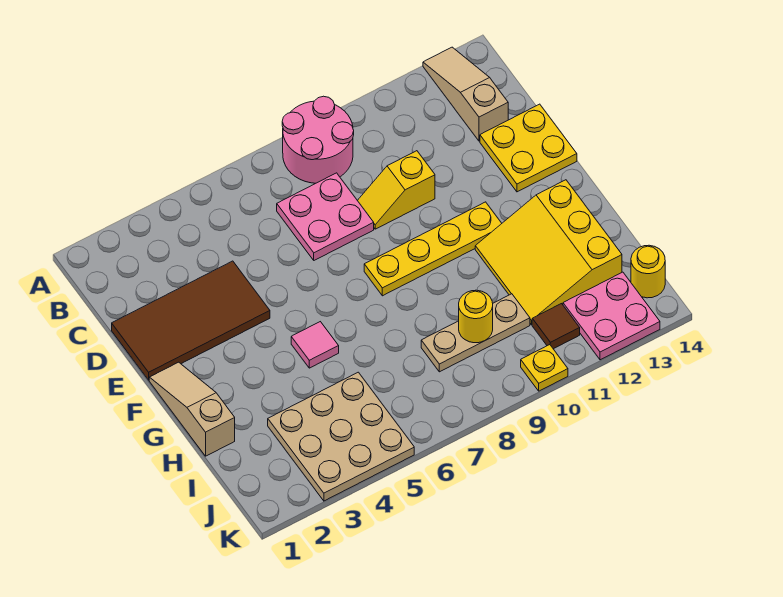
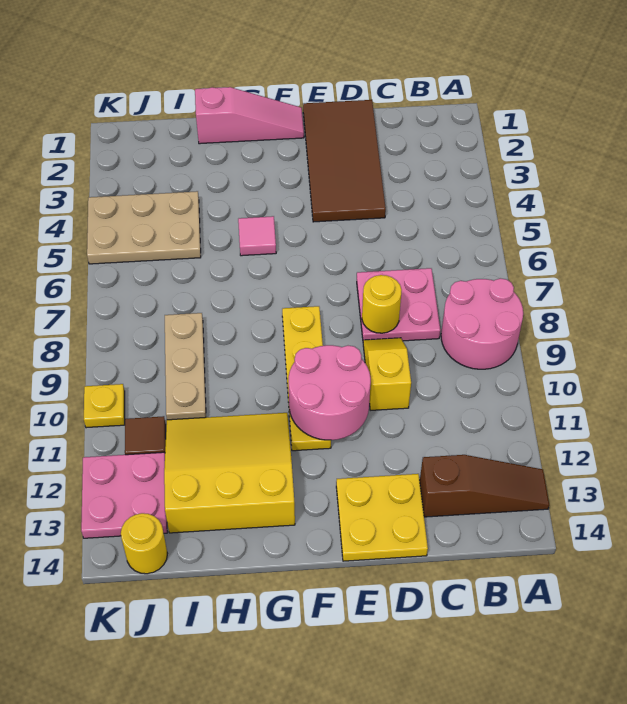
tan slope A13:C13 level 1 top C -> brown slope A13:C13 level 1 top C
none -> pink round brick E10:F11 level 2
tan slope F1:H1 level 1 top H -> pink slope F1:H1 level 1 top H
tan plate I3:K5 level 1 -> tan plate I4:K5 level 1
yellow round brick I9 level 2 -> yellow round brick D8 level 2

